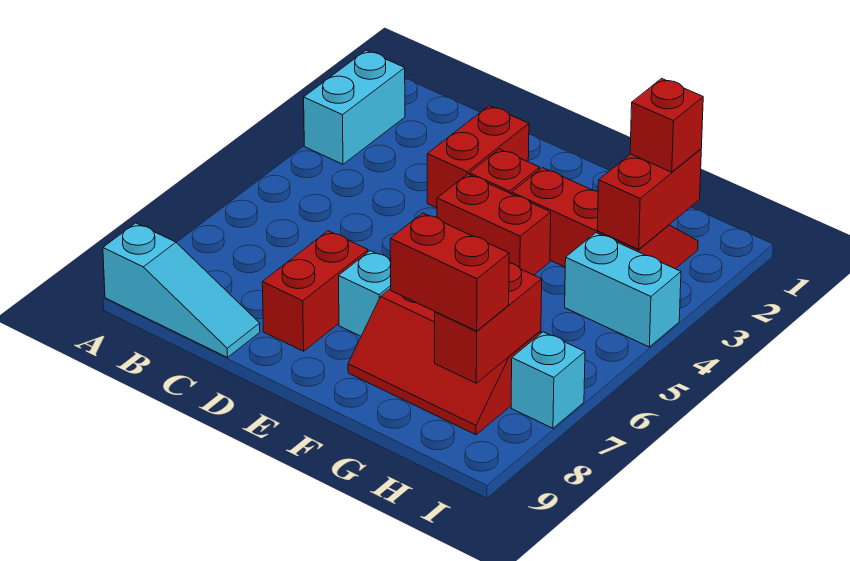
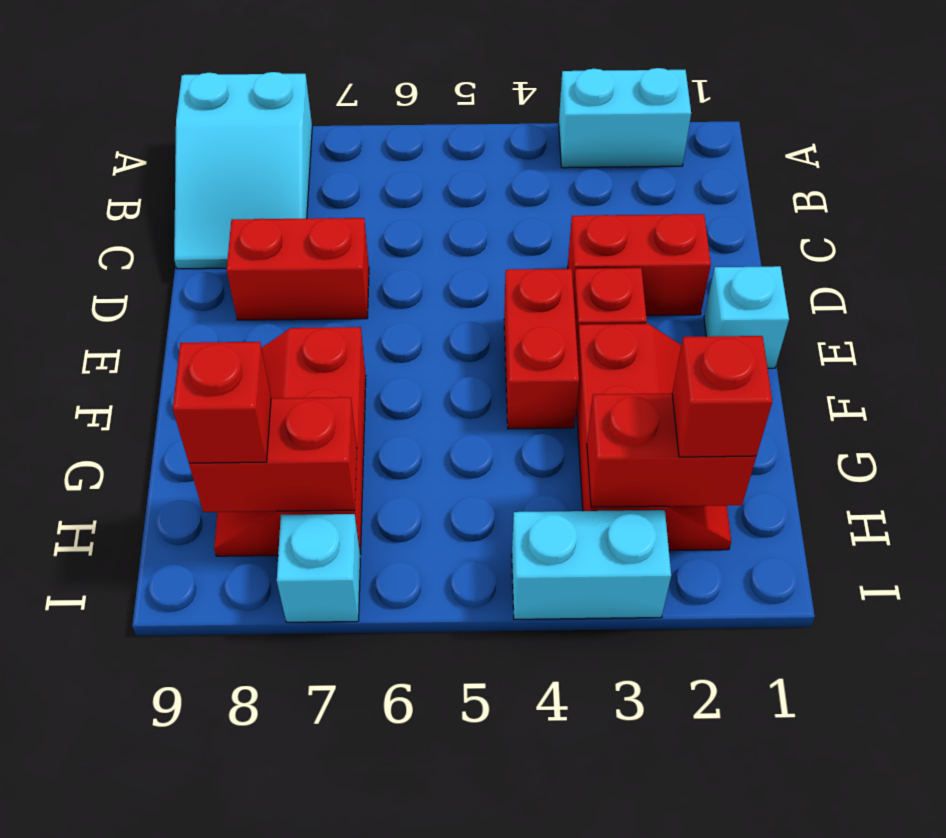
cyan slope A9:C9 level 1 top A -> cyan slope A8:C9 level 1 top A
cyan brick E7 level 1 -> cyan brick E1 level 1
red brick G8:H8 level 3 -> red brick H8 level 3
cyan brick H4:I4 level 1 -> cyan brick I3:I4 level 1

